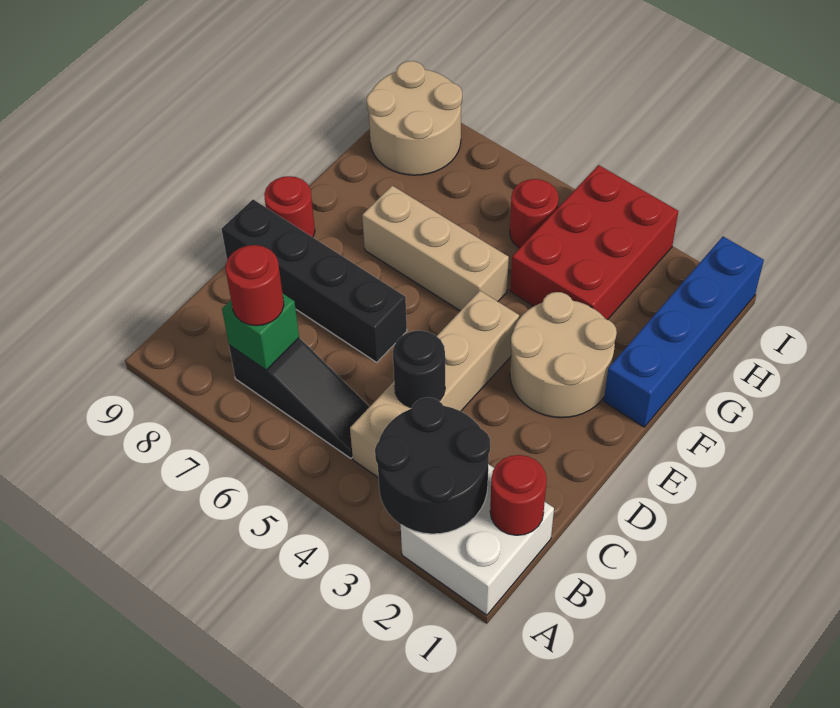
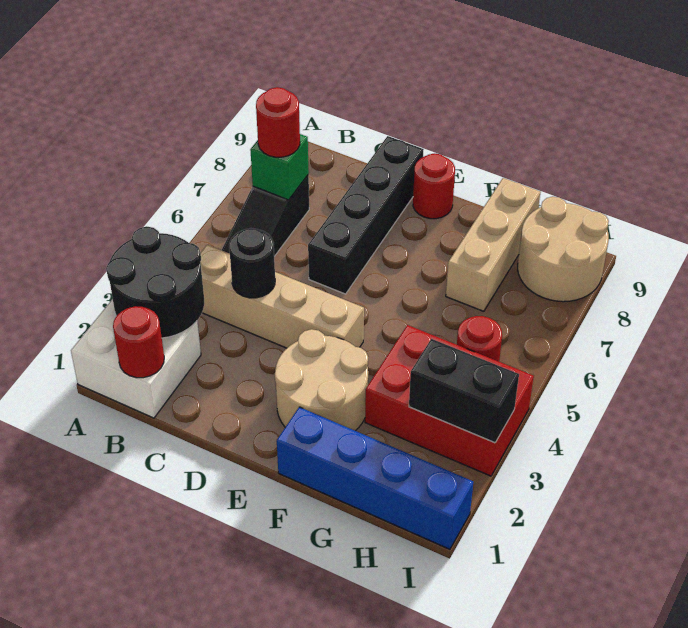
tan brick F5:F7 level 1 -> tan brick G7:G9 level 1
none -> black brick H3:I3 level 2

